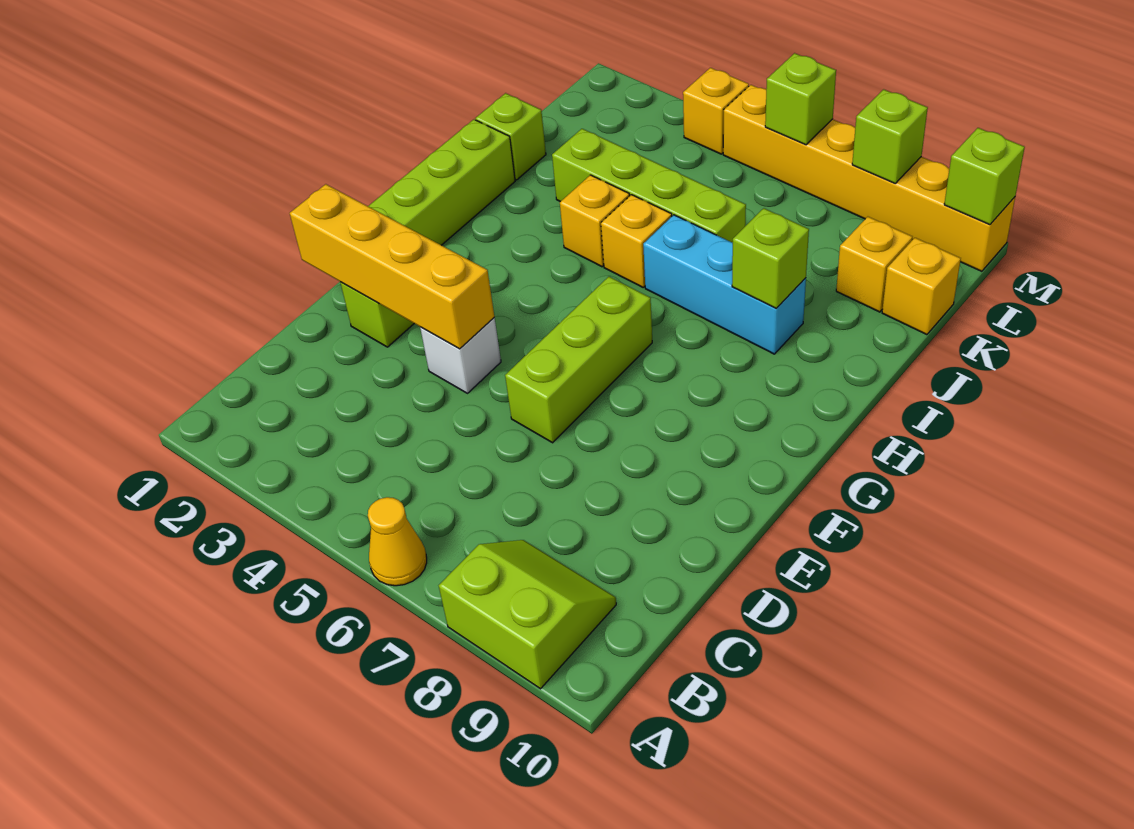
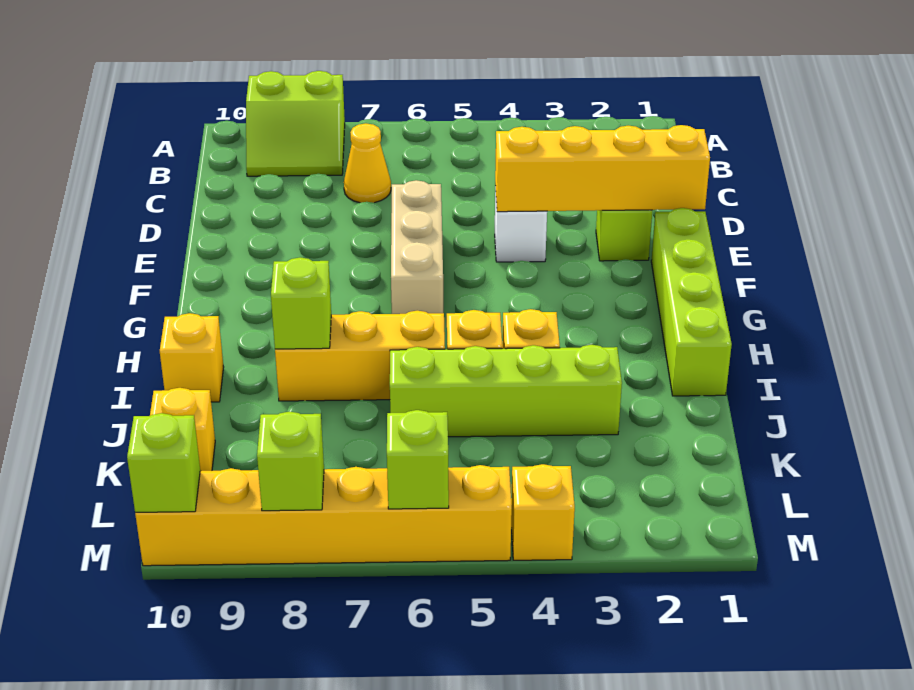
yellow cone A6 level 1 -> yellow cone C7 level 1
lime brick E6:G6 level 1 -> tan brick E6:G6 level 1
cyan brick I6:I8 level 1 -> yellow brick I6:I8 level 1
lime brick J1 level 1 -> none
yellow brick K9 level 1 -> yellow brick I10 level 1

